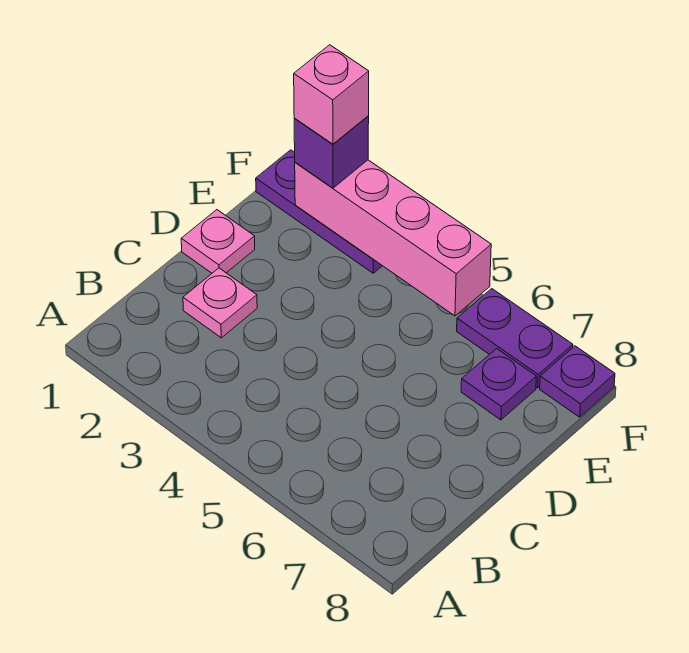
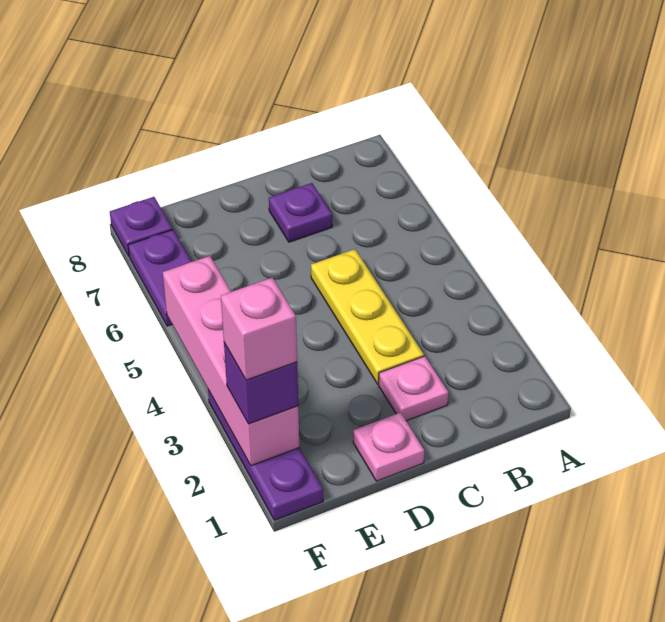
none -> yellow plate C3:C5 level 1
purple plate E7 level 1 -> purple plate C7 level 1

